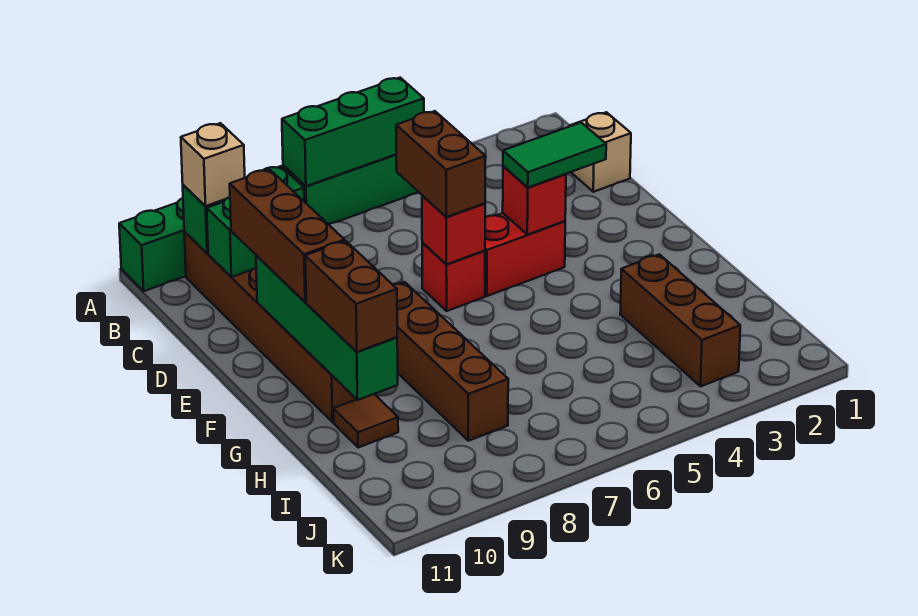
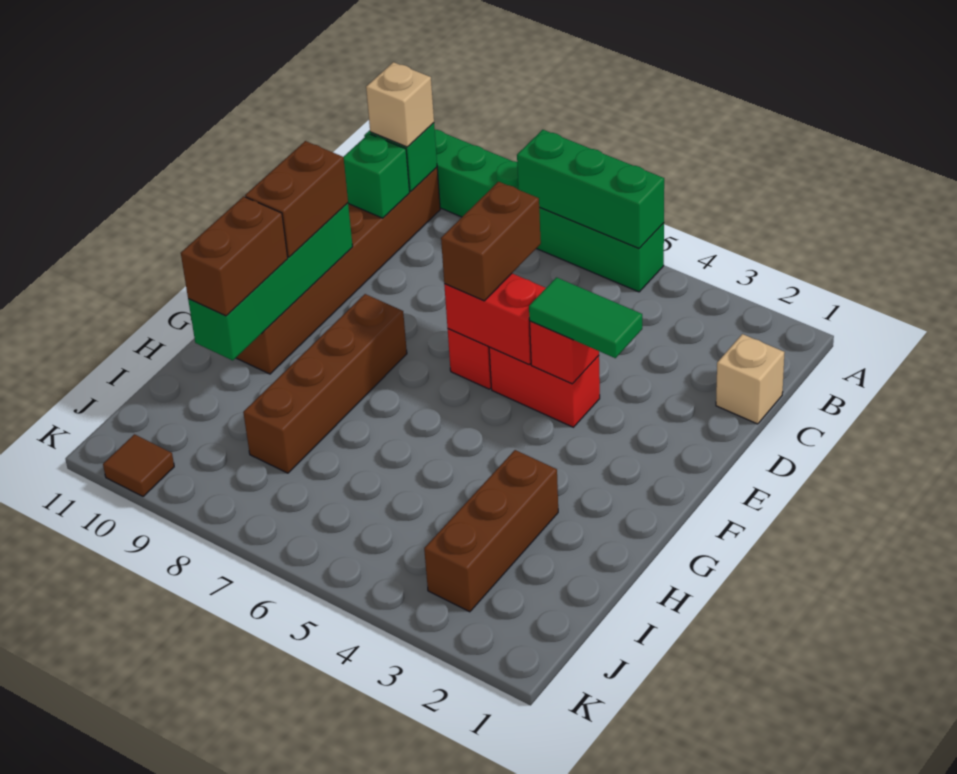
brown brick D10:F10 level 3 -> brown brick E10:F10 level 3
red brick E6 level 2 -> red brick E5:E6 level 2
brown tile H10 level 1 -> brown tile K10 level 1

